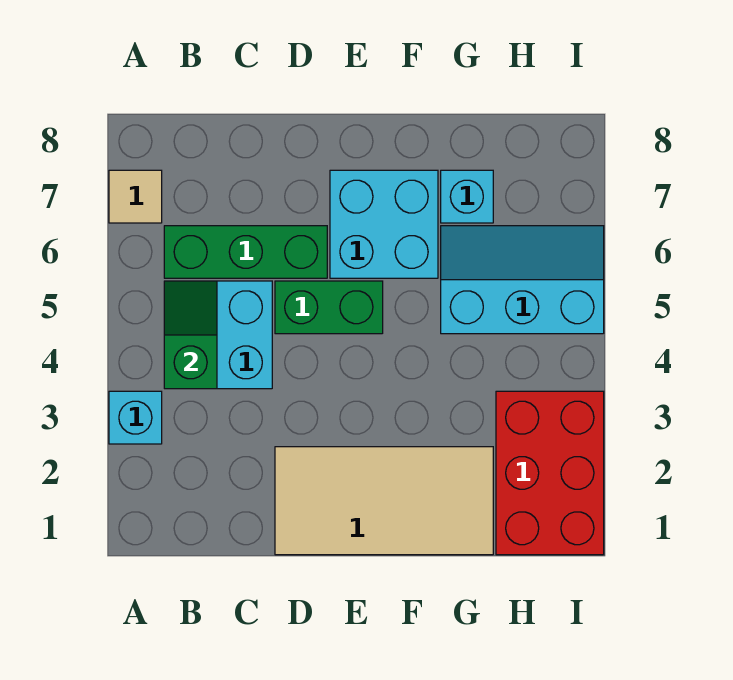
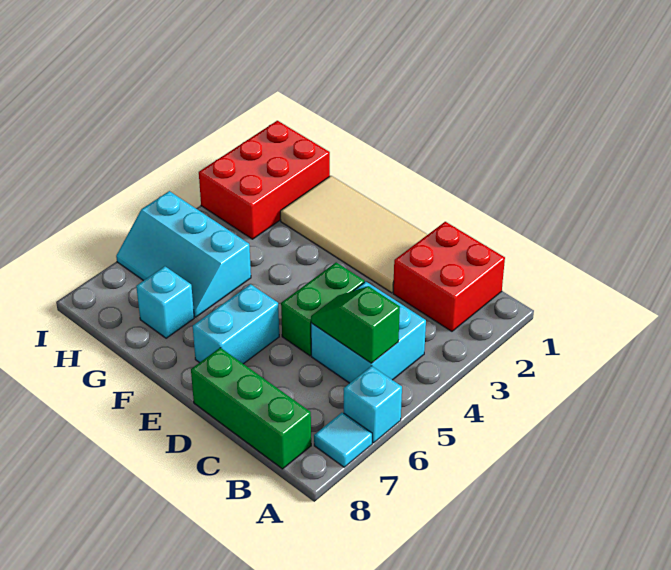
cyan brick A3 level 1 -> cyan brick A6 level 1
tan tile A7 level 1 -> cyan tile A7 level 1
none -> red brick B1:C2 level 1
green slope B4:B5 level 2 top 4 -> green slope B5:C5 level 2 top B
green brick B6:D6 level 1 -> green brick B8:D8 level 1
green brick D5:E5 level 1 -> green brick D4:D5 level 1
cyan brick E6:F7 level 1 -> cyan brick E6:E7 level 1

